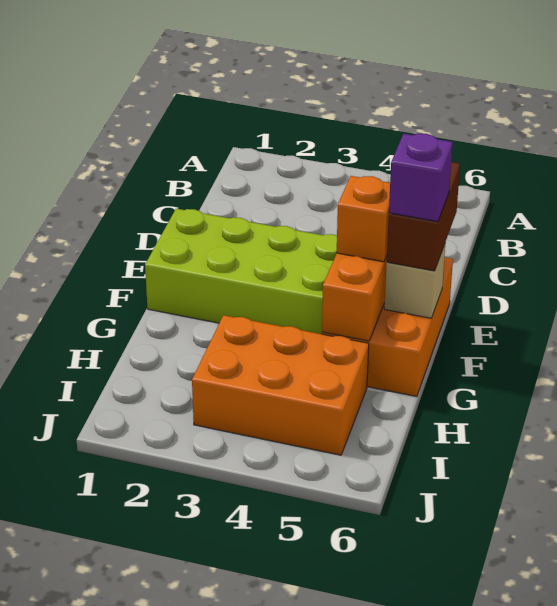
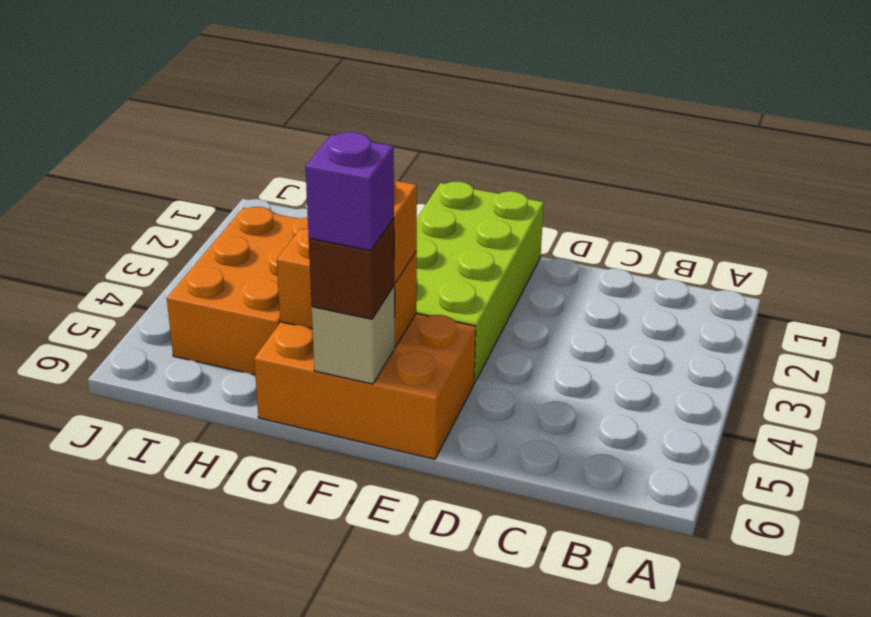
brown brick E6:F6 level 3 -> brown brick F6 level 3

